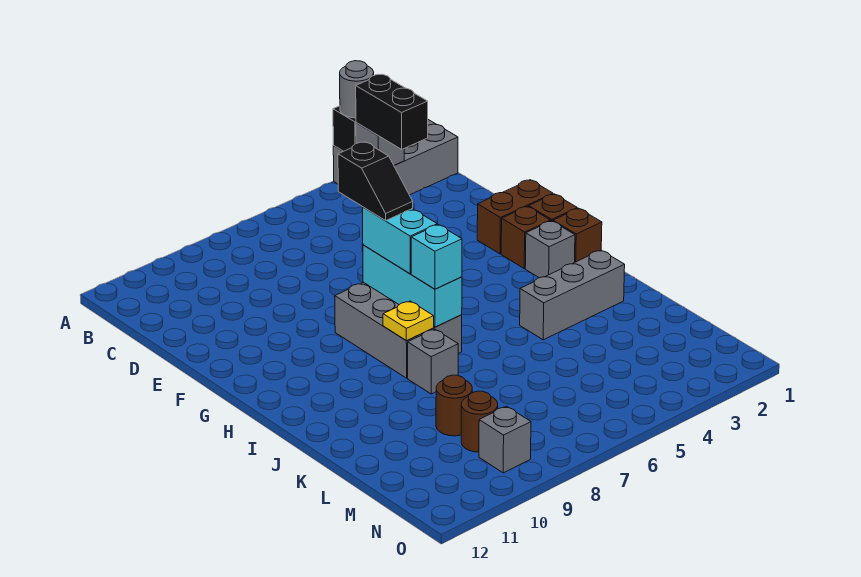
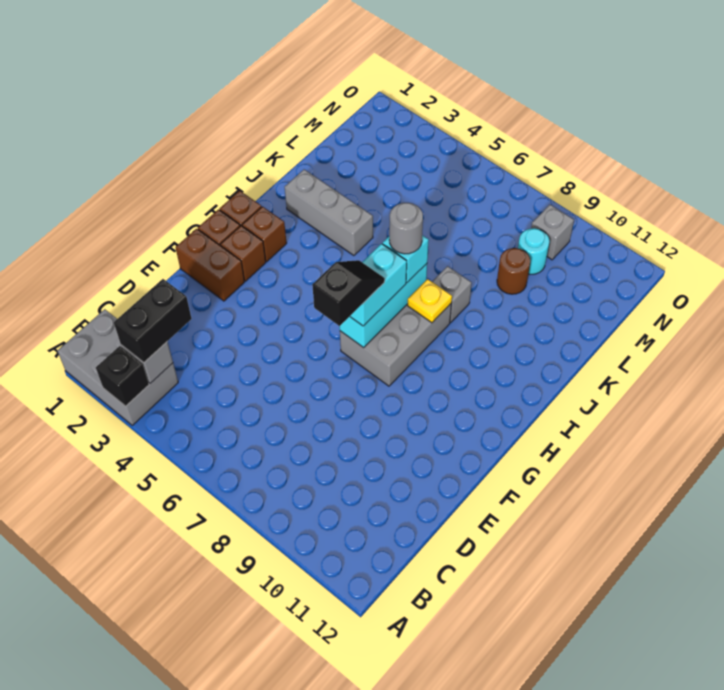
grey round brick A3 level 3 -> grey round brick I7 level 4
grey brick H2 level 1 -> brown brick H2 level 1
brown round brick M9 level 1 -> cyan round brick M9 level 1

